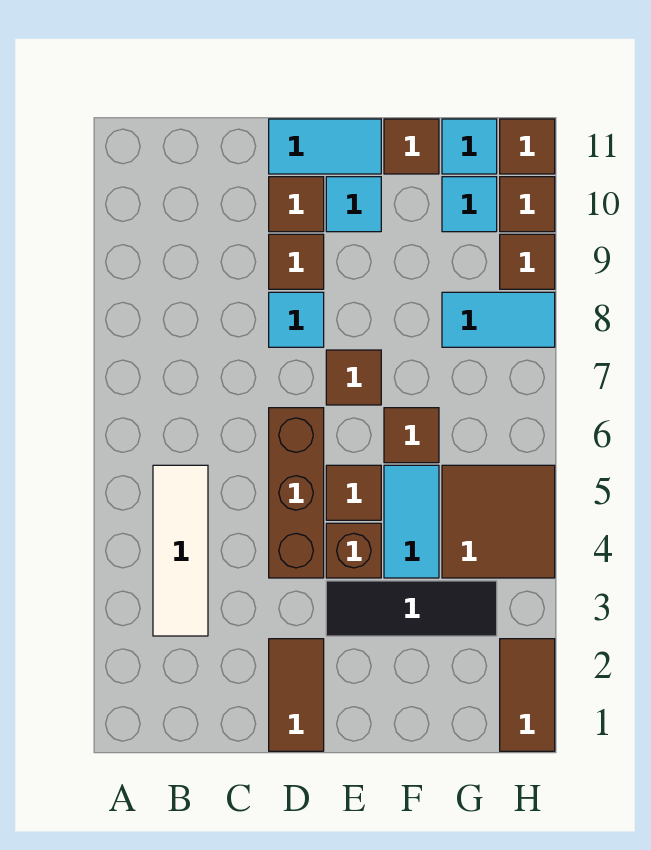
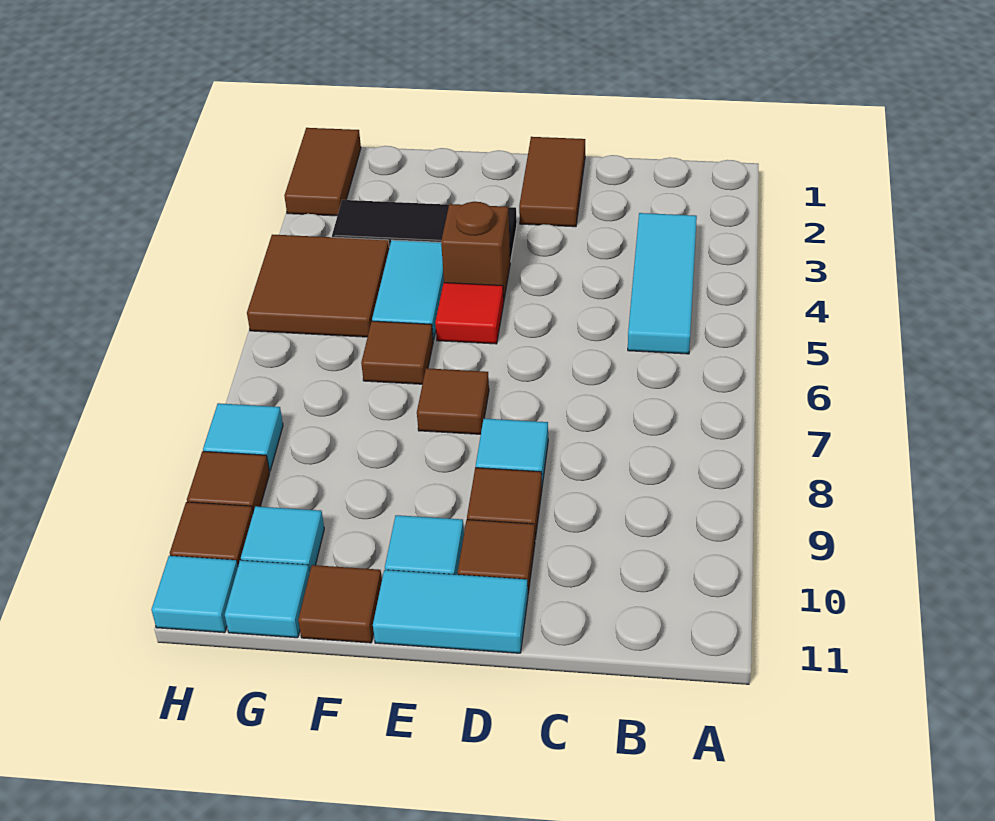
white tile B3:B5 level 1 -> cyan tile B3:B5 level 1
brown brick D4:D6 level 1 -> none
brown tile E5 level 1 -> red tile E5 level 1
cyan tile G8:H8 level 1 -> cyan tile H8 level 1
brown tile H11 level 1 -> cyan tile H11 level 1

